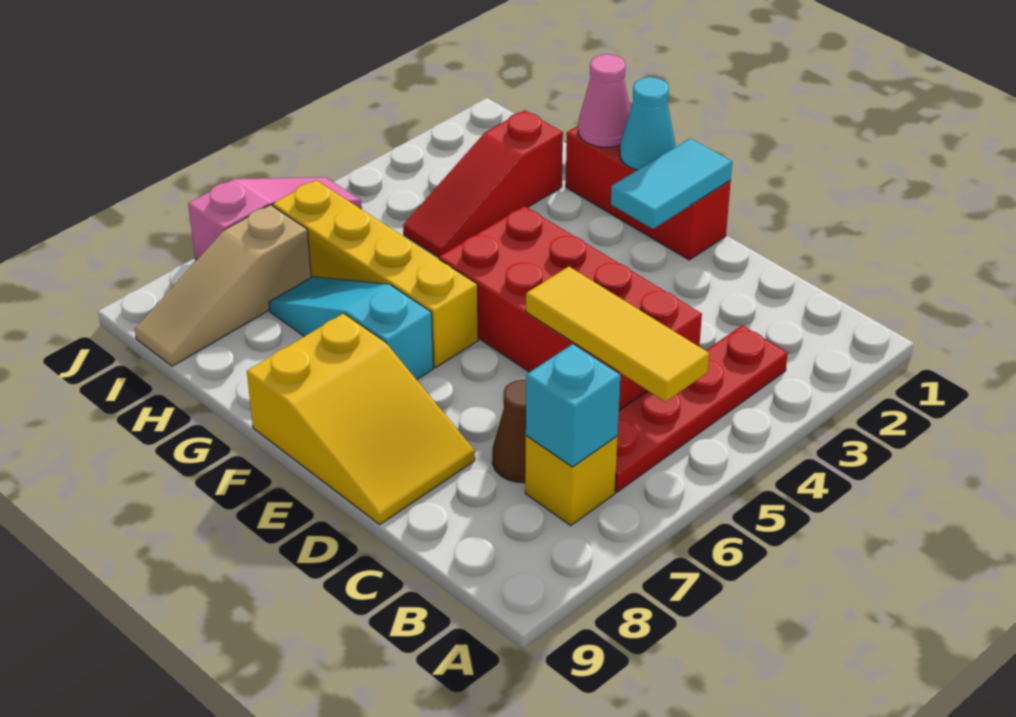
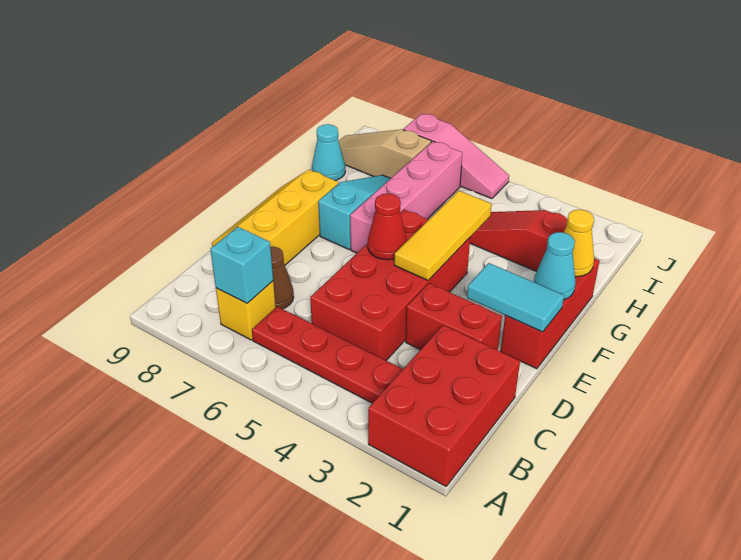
none -> red brick A1:C2 level 1
yellow tile B5:D5 level 2 -> yellow tile E4:G4 level 2
none -> red brick D2:D3 level 1
yellow slope D8:F9 level 1 top F -> yellow slope D8:F9 level 1 top 8
none -> red cone E5 level 2
yellow brick F6:I6 level 1 -> pink brick F6:I6 level 1
pink cone G1 level 2 -> yellow cone G1 level 2
none -> cyan cone H9 level 1

